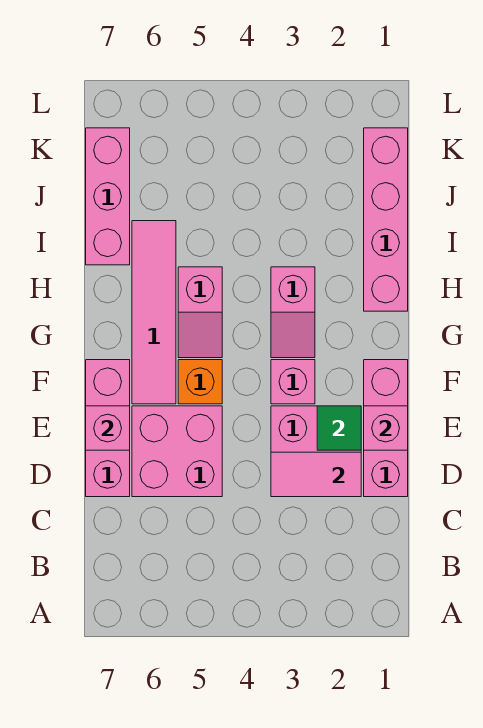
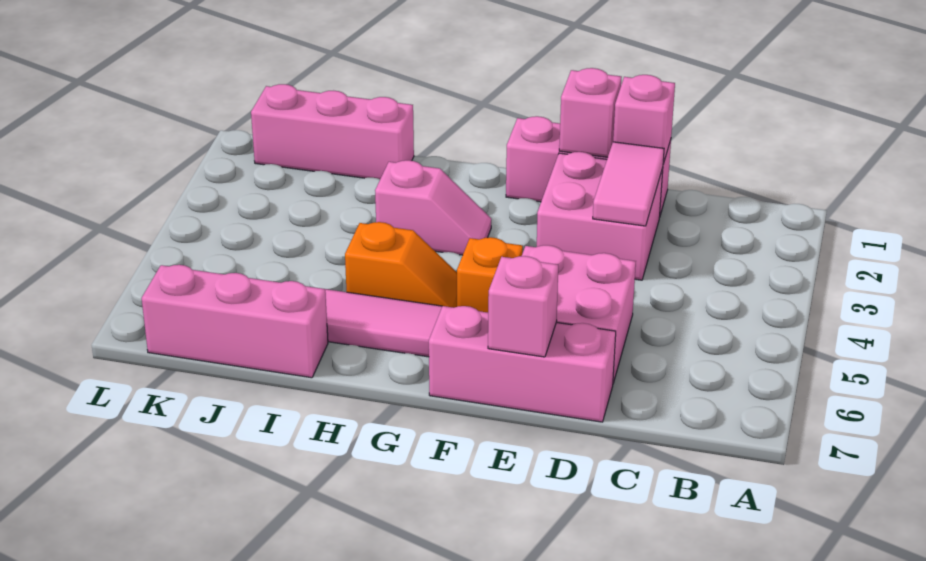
green tile E2 level 2 -> none
pink brick F3 level 1 -> pink brick D1 level 2
pink slope G5:H5 level 1 top H -> orange slope G5:H5 level 1 top H
pink brick H1:K1 level 1 -> pink brick I1:K1 level 1

